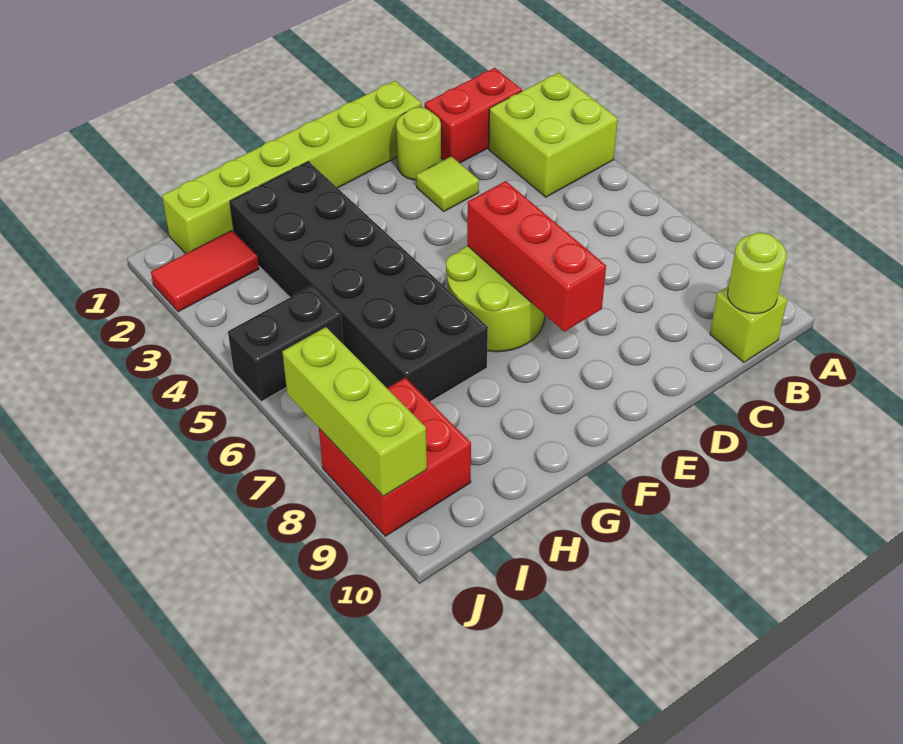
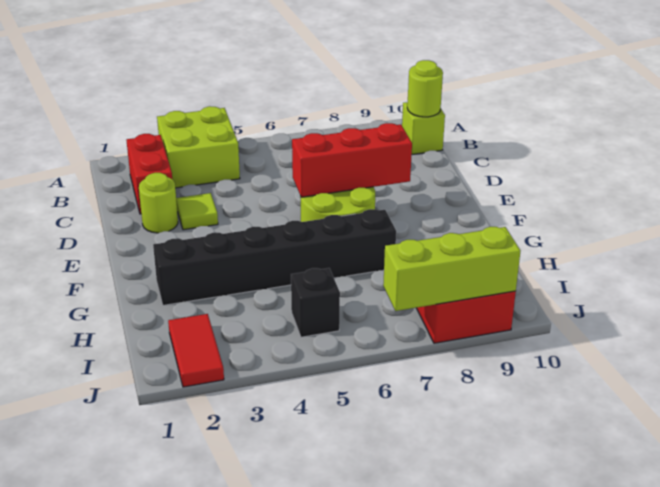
lime brick D1:I1 level 1 -> none
black brick G2:H7 level 1 -> black brick G2:G7 level 1
black brick I5:J5 level 1 -> black brick I5 level 1

